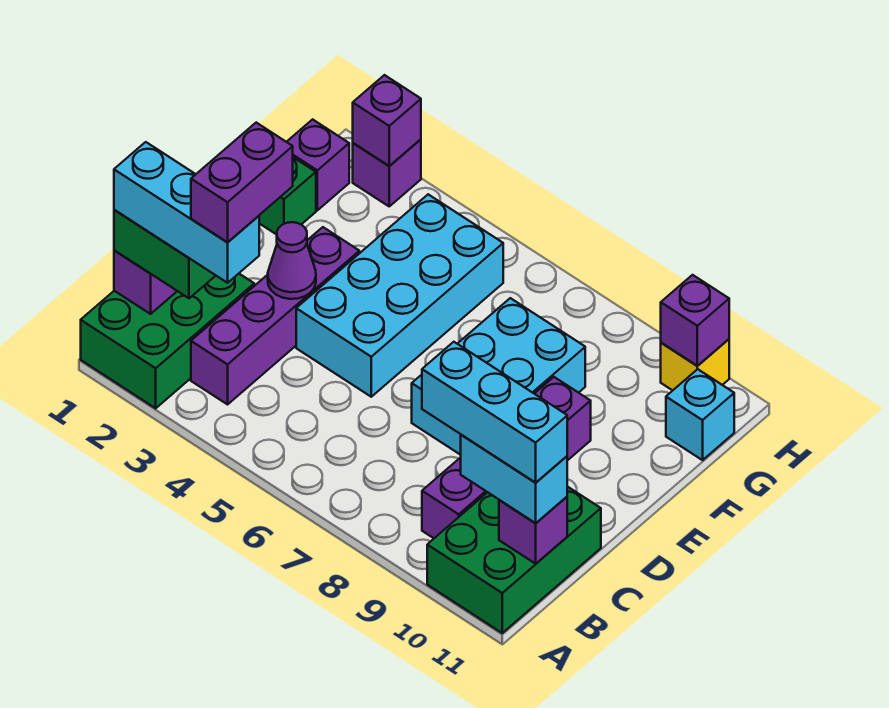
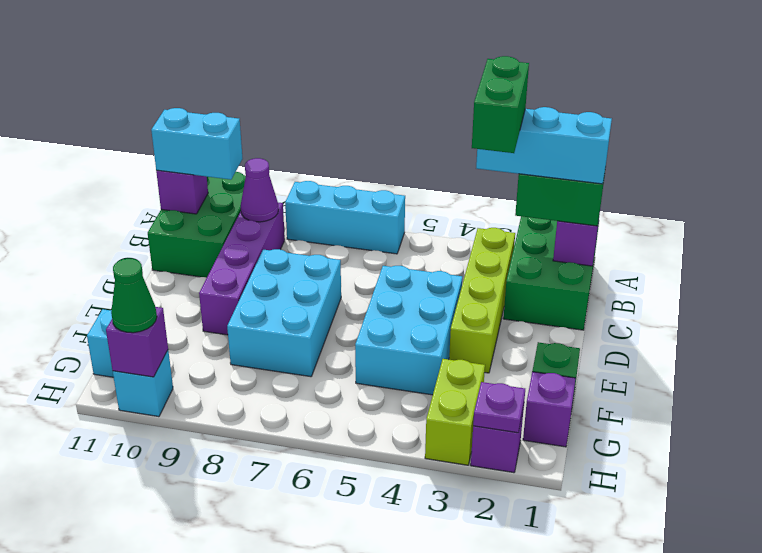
purple brick B3:E3 level 1 -> lime brick B3:E3 level 1
purple brick B3:C3 level 5 -> green brick B3:C3 level 5
cyan brick B9:B11 level 4 -> cyan brick A6:A8 level 1
purple cone D3 level 2 -> purple cone B9 level 2
cyan brick D4:G5 level 1 -> cyan brick D4:F5 level 1
none -> lime brick G3:H3 level 1
purple brick H2 level 2 -> purple plate H2 level 2
yellow brick H10 level 1 -> cyan brick H10 level 1
none -> green cone H10 level 3

